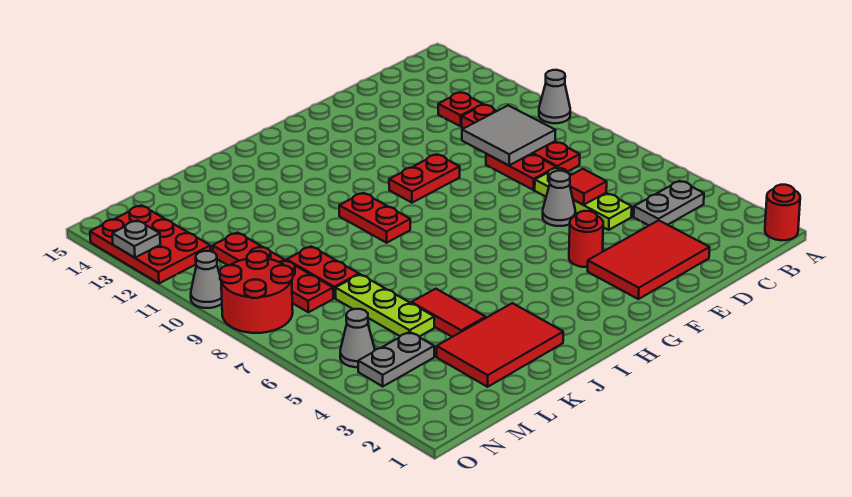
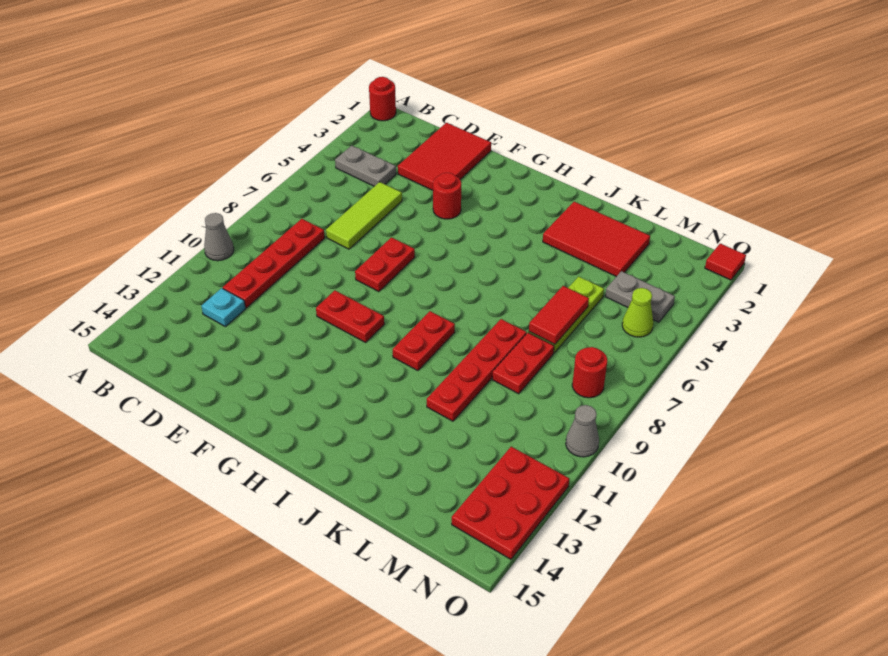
grey tile C9:D10 level 2 -> none
red plate C12 level 1 -> cyan plate C12 level 1
red tile D2:F3 level 1 -> red tile D1:E3 level 1
lime plate D5:D7 level 1 -> lime tile D5:D7 level 1
red tile D6 level 2 -> red tile O1 level 1
red plate D8:D9 level 1 -> red plate F7:F8 level 1
grey cone E6 level 1 -> none
red tile K4:K5 level 1 -> red tile L6:L7 level 2
red plate M8:M11 level 1 -> red plate K8:K11 level 1
grey cone N5 level 1 -> lime cone N5 level 1
red round brick N8:O9 level 1 -> red round brick N8 level 1
grey plate O13 level 2 -> none

